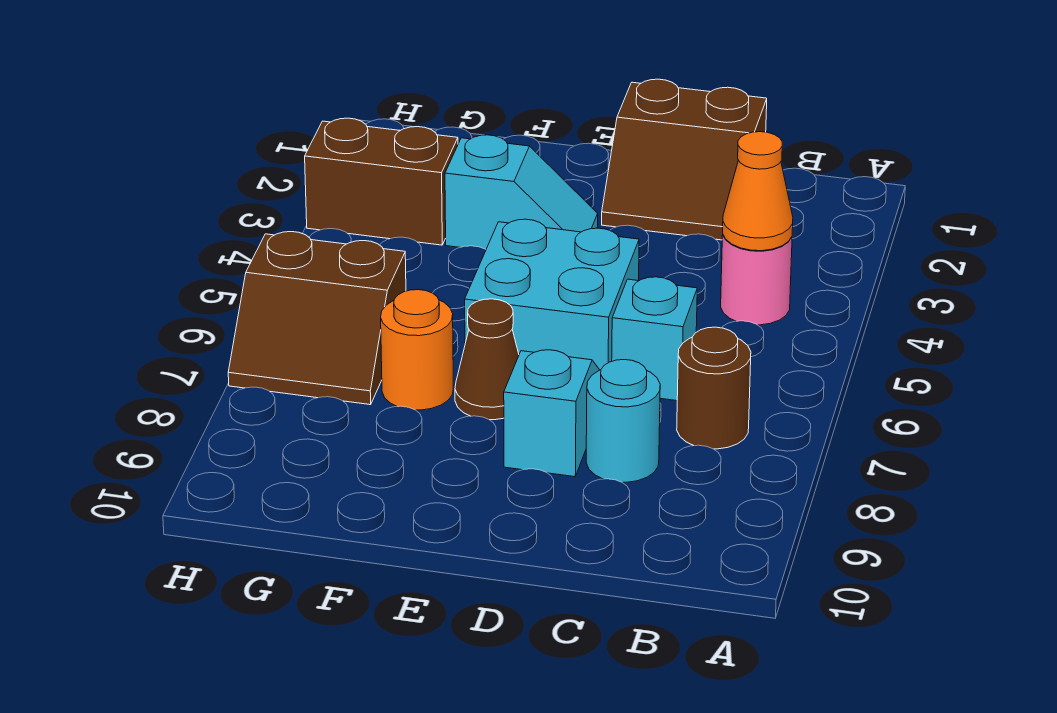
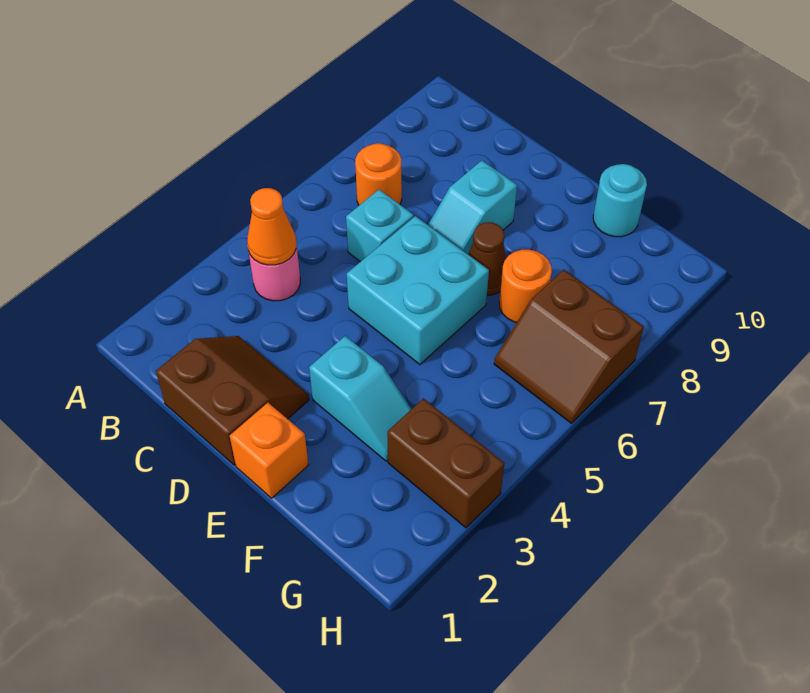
brown round brick B7 level 1 -> orange round brick B7 level 1
cyan round brick C8 level 1 -> cyan round brick F10 level 1
none -> orange brick E1 level 1
cyan slope E3:F3 level 1 top F -> cyan slope E3:F3 level 1 top E
brown slope G6:H7 level 1 top 6 -> brown slope G6:H7 level 1 top 7

